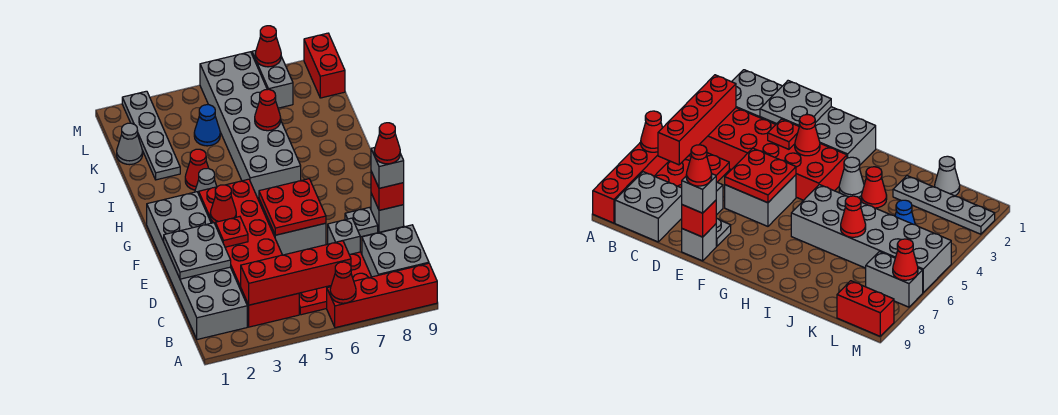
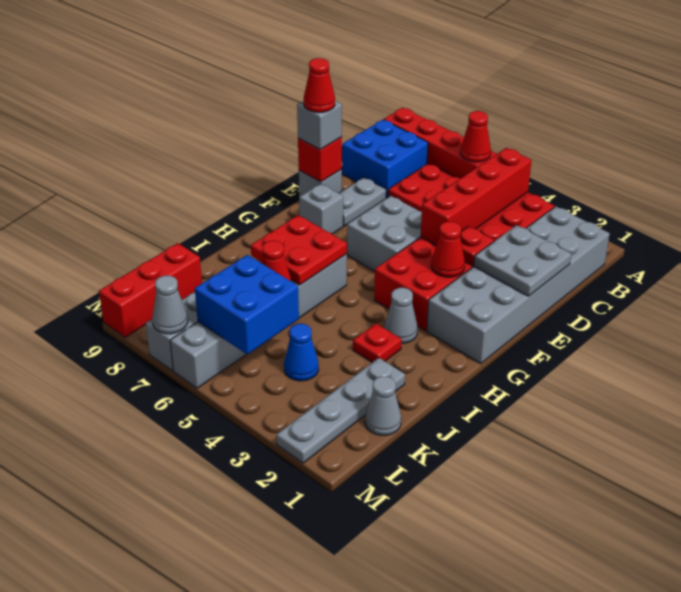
red brick B3:B6 level 2 -> red brick B4:E4 level 2
grey brick B8:C9 level 1 -> blue brick B8:C9 level 1
grey brick D7 level 1 -> grey brick F8 level 1
red plate E5:F6 level 2 -> red plate H6:I7 level 2
grey plate E8 level 1 -> grey plate D8:E8 level 1
grey brick H5:M6 level 1 -> grey brick H6:M6 level 1
red cone I3 level 1 -> red plate I3 level 1
none -> blue brick K5:L6 level 2
red brick L9:M9 level 1 -> red brick K9:M9 level 1
red cone M7 level 2 -> grey cone M7 level 2

